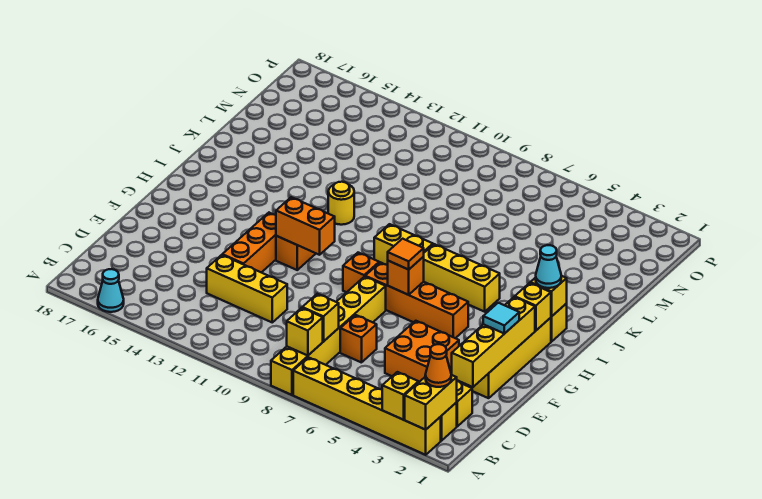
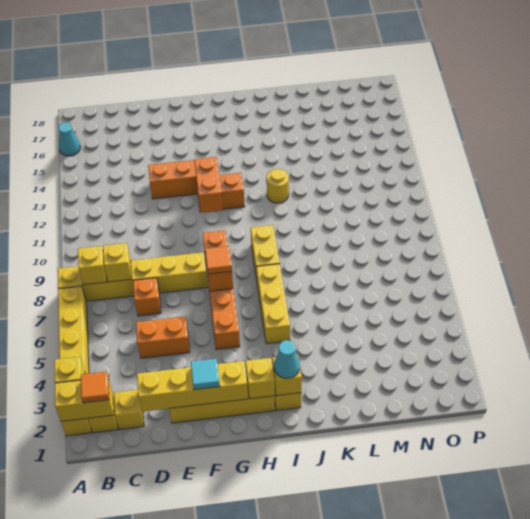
orange cone B2 level 3 -> orange tile B2 level 3
orange brick D4:E5 level 1 -> orange brick D5:E5 level 1
yellow brick D11:D13 level 1 -> none

